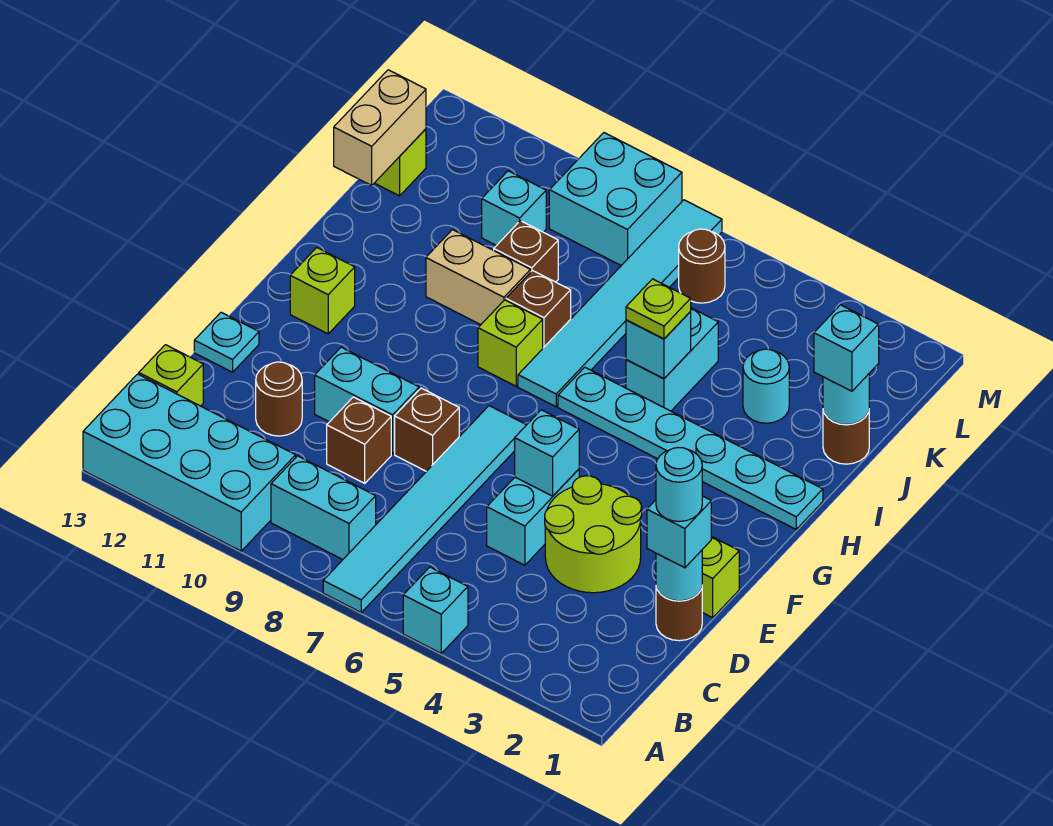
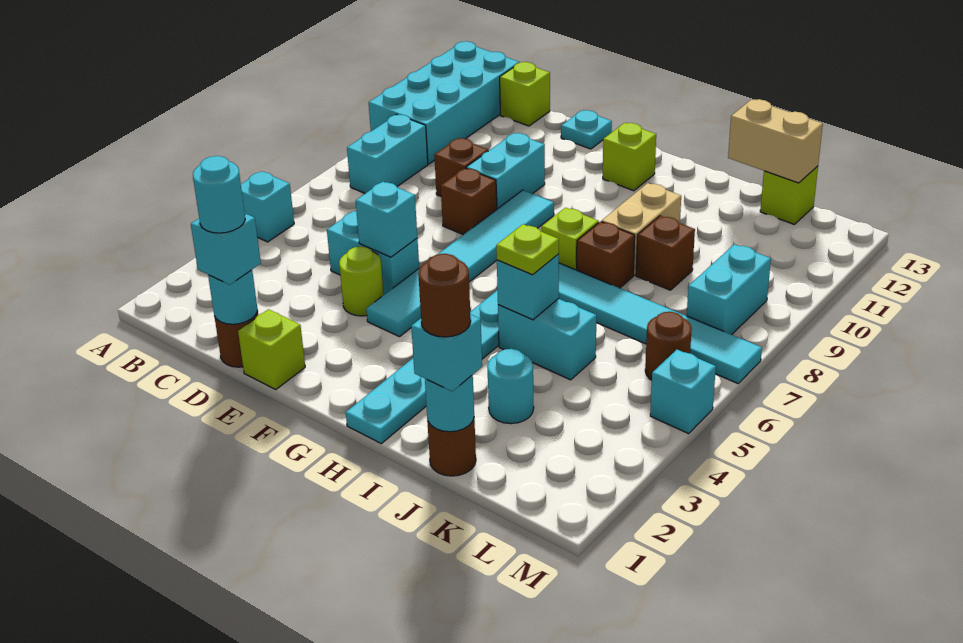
cyan tile A7:F7 level 1 -> cyan tile F4:F9 level 1
lime round brick D3:E4 level 1 -> lime round brick E4 level 1
brown round brick D11 level 1 -> brown round brick J1 level 4
cyan brick K10 level 1 -> cyan brick M5 level 1
cyan brick L8:M9 level 1 -> cyan brick L8:L9 level 1

